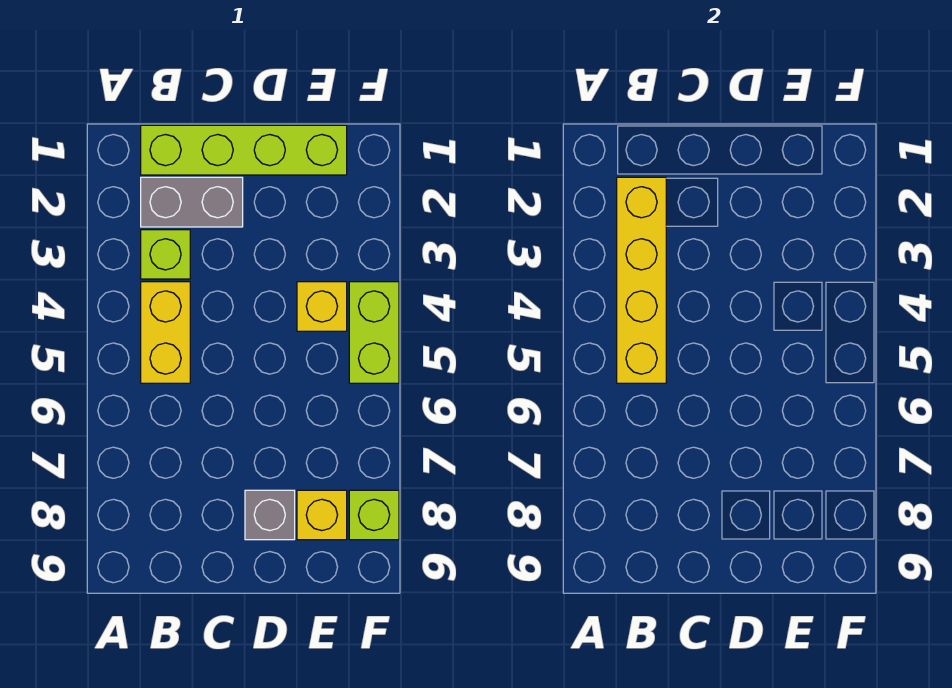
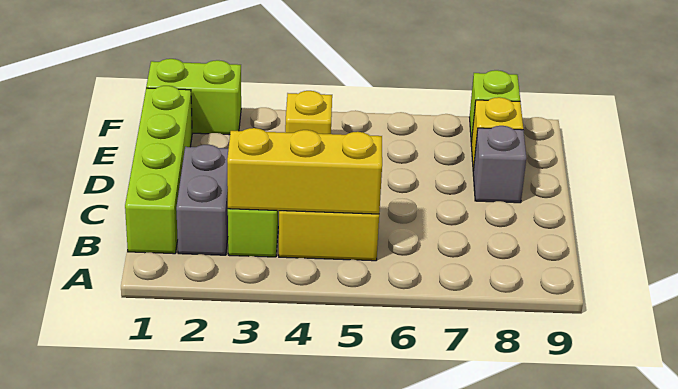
yellow brick B2:B5 level 2 -> yellow brick B3:B5 level 2
lime brick F4:F5 level 1 -> lime brick F1:F2 level 1

